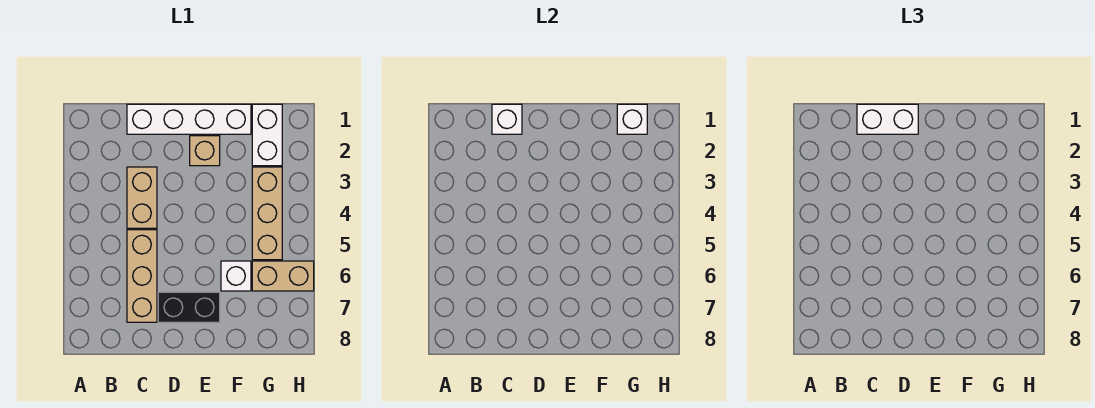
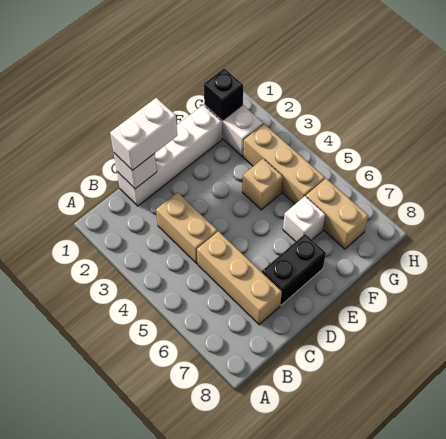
tan brick E2 level 1 -> tan brick F4 level 1
white brick G1 level 2 -> black brick G1 level 2
tan brick G6:H6 level 1 -> tan brick G6:G7 level 1

